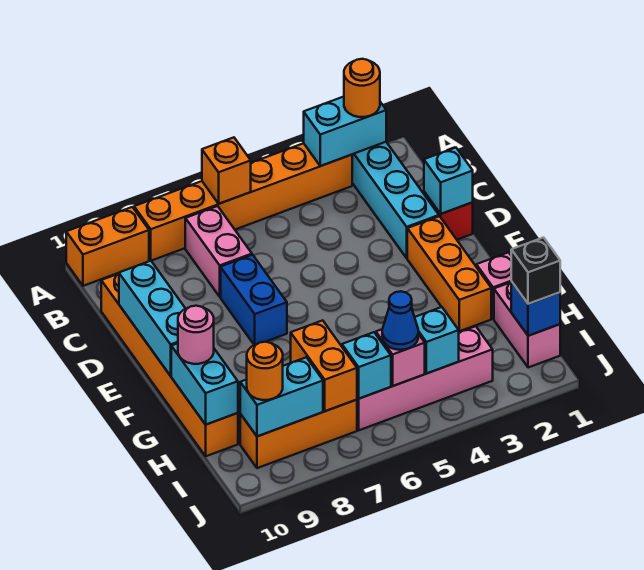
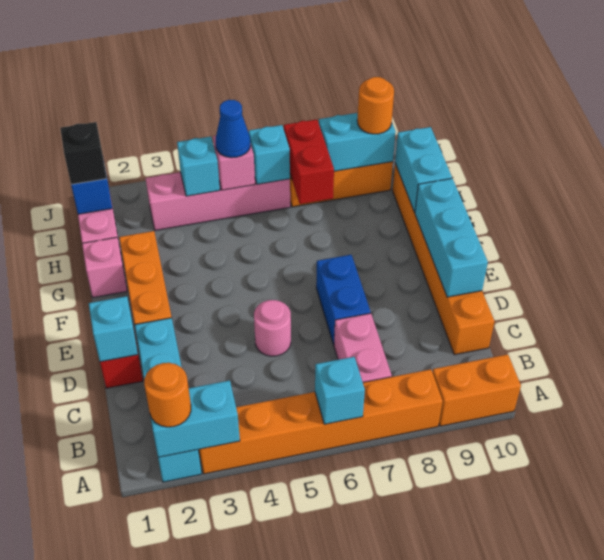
orange brick A6 level 2 -> cyan brick A6 level 2
pink round brick G10 level 3 -> pink round brick D5 level 1
orange brick H7:I7 level 2 -> red brick H7:I7 level 2

